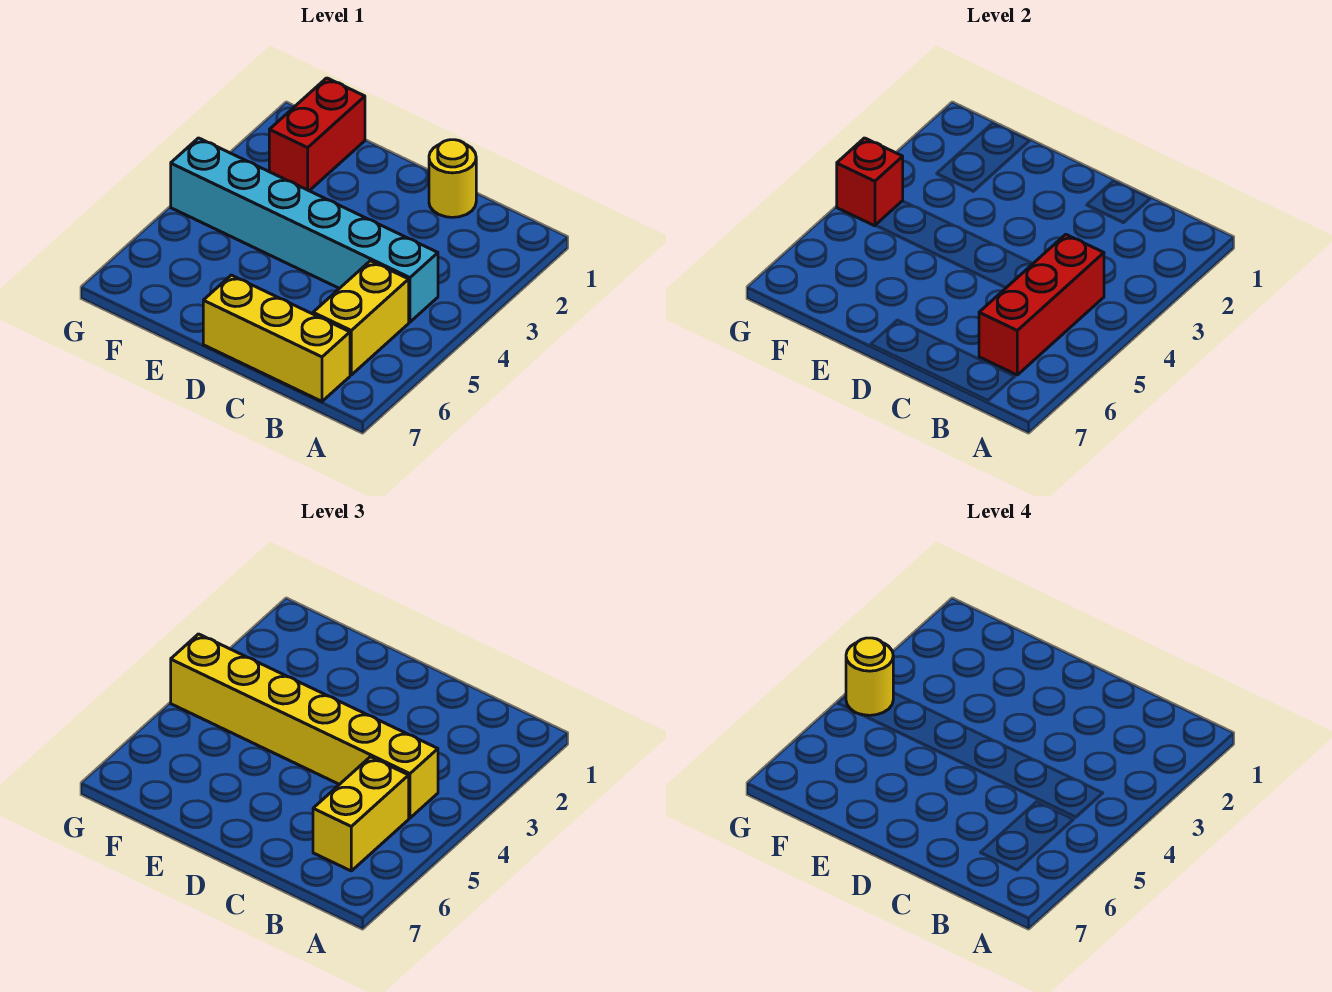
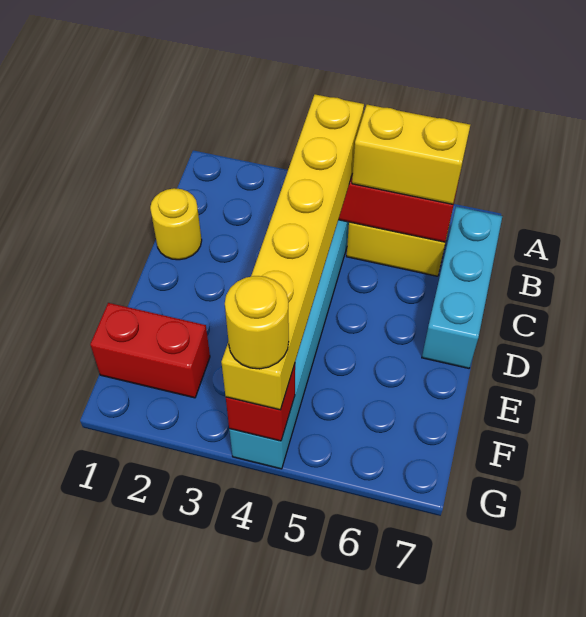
yellow brick B7:D7 level 1 -> cyan brick B7:D7 level 1

